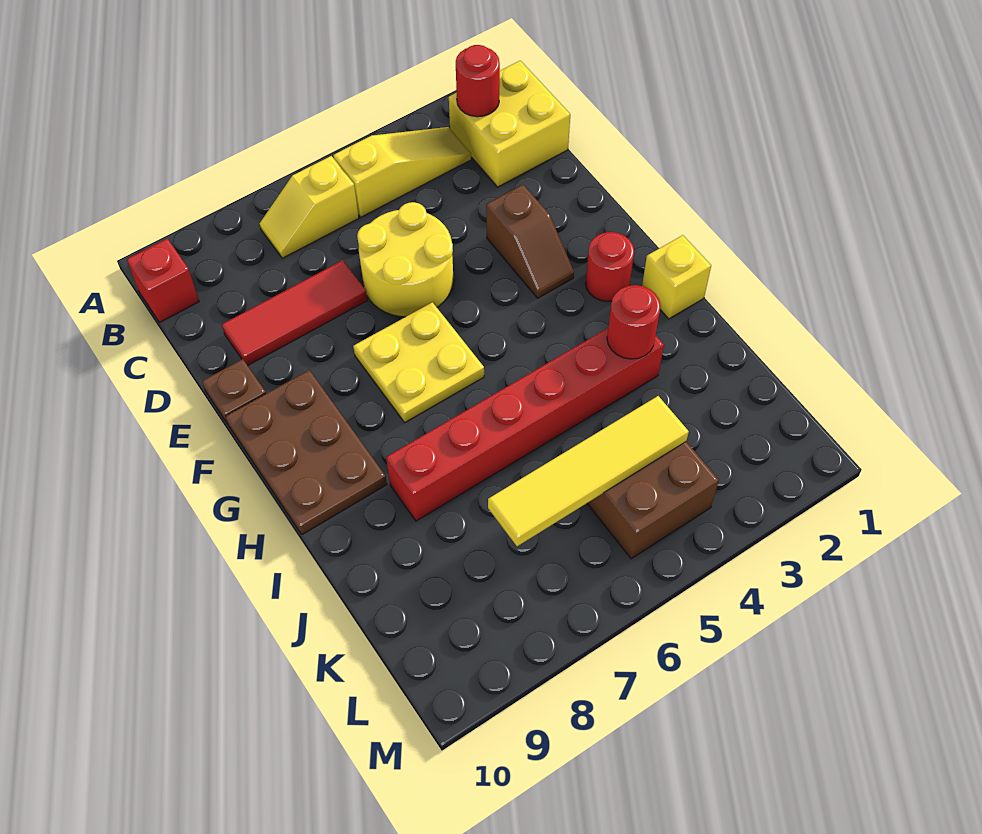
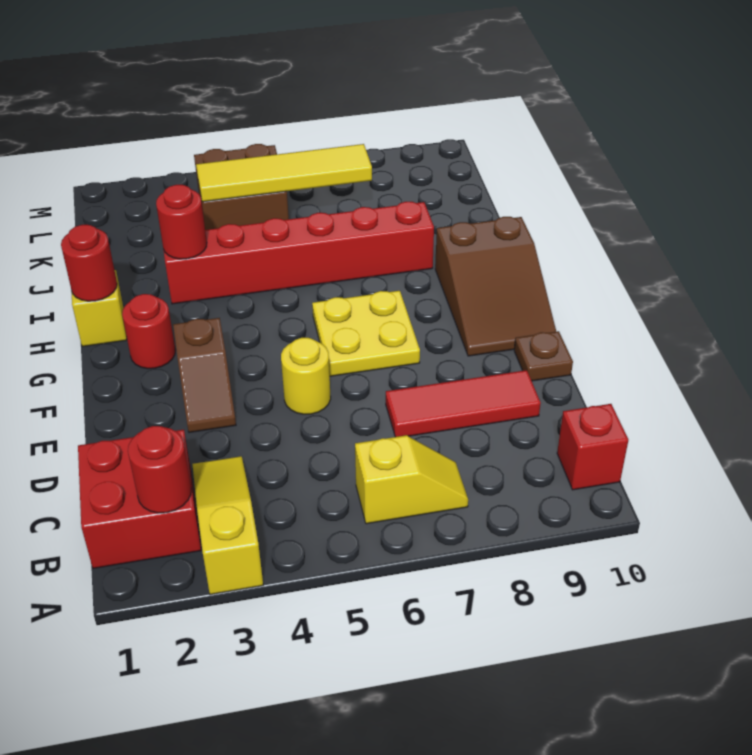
yellow brick B1:C2 level 1 -> red brick B1:C2 level 1
yellow slope B3:B5 level 1 top 5 -> yellow slope A3:C3 level 1 top A
yellow round brick D5:E6 level 1 -> yellow round brick E5 level 1
brown slope E3:F3 level 1 top E -> brown slope E3:F3 level 1 top F
brown plate F9:H10 level 1 -> brown slope F9:H10 level 1 top H
none -> red round brick H1 level 2

